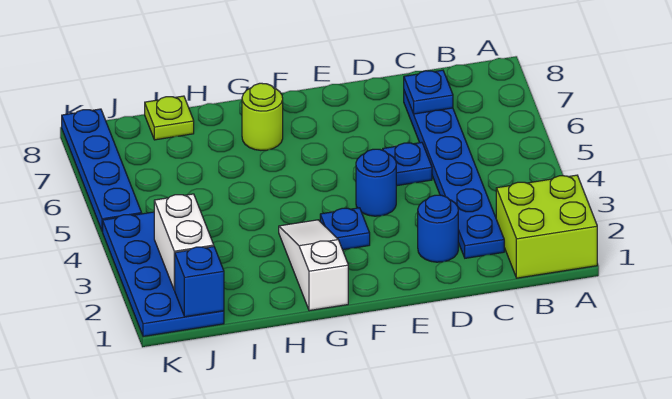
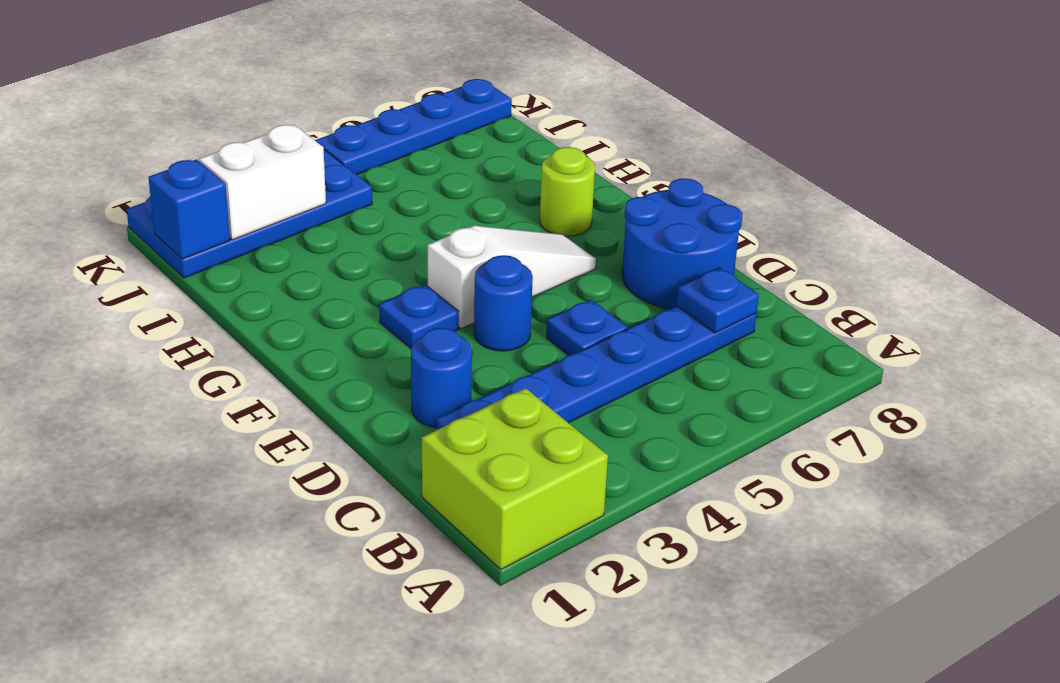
none -> blue round brick D7:E8 level 1
white slope G1:G3 level 1 top 1 -> white slope F4:F6 level 1 top 4
lime plate I8 level 1 -> none

